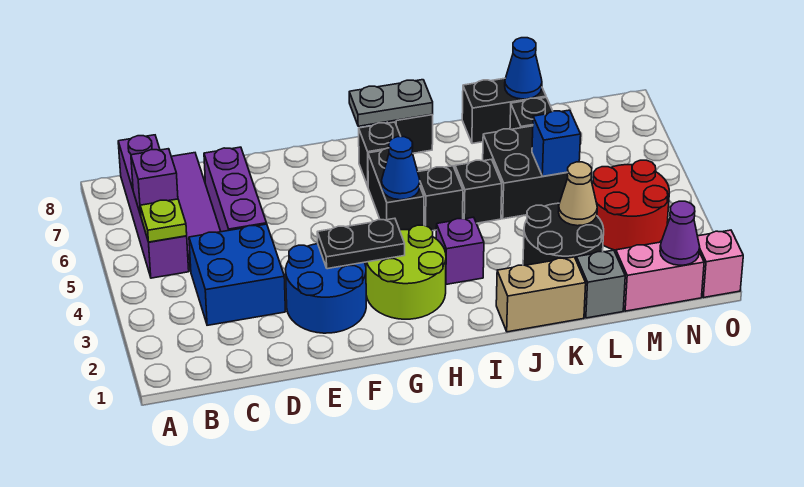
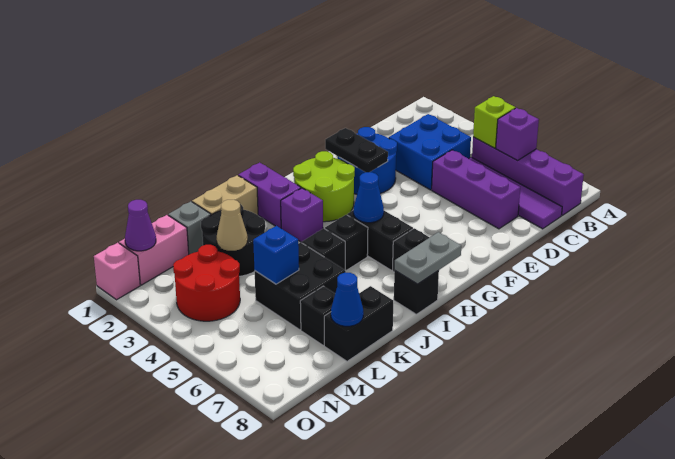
lime plate B5 level 2 -> lime brick B5 level 2
black plate F3:G3 level 2 -> black plate F2:F3 level 2
none -> purple brick I1:I2 level 1

